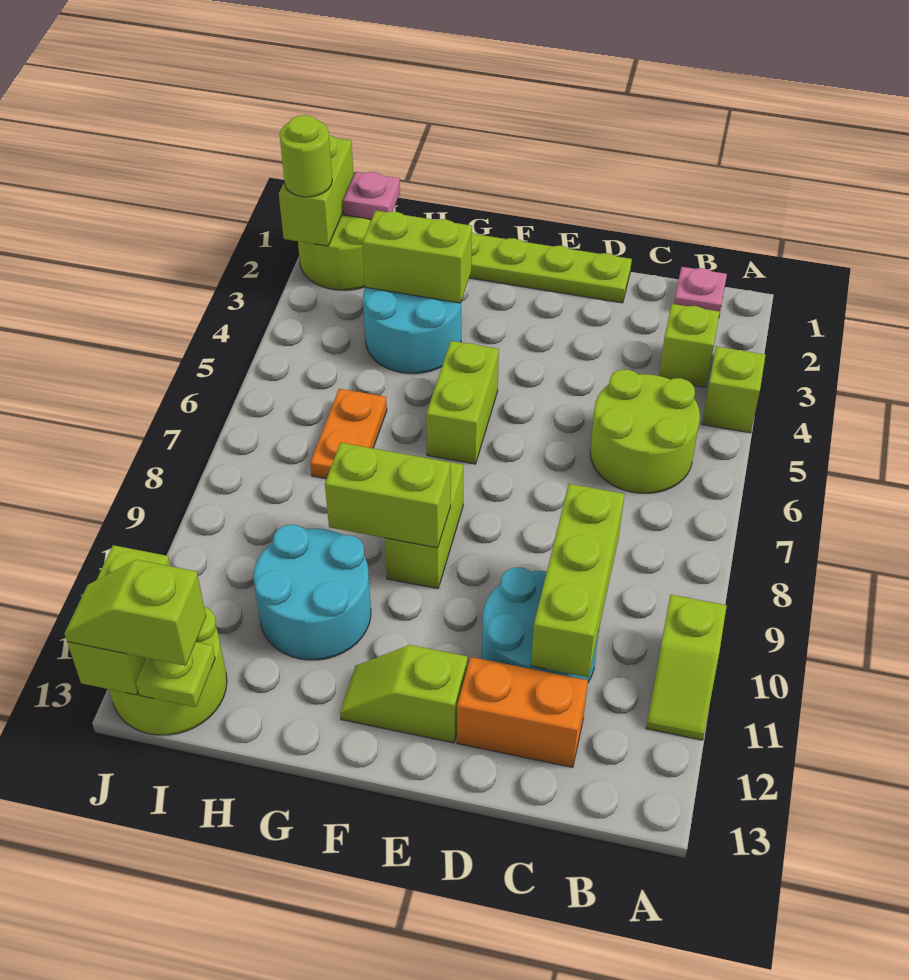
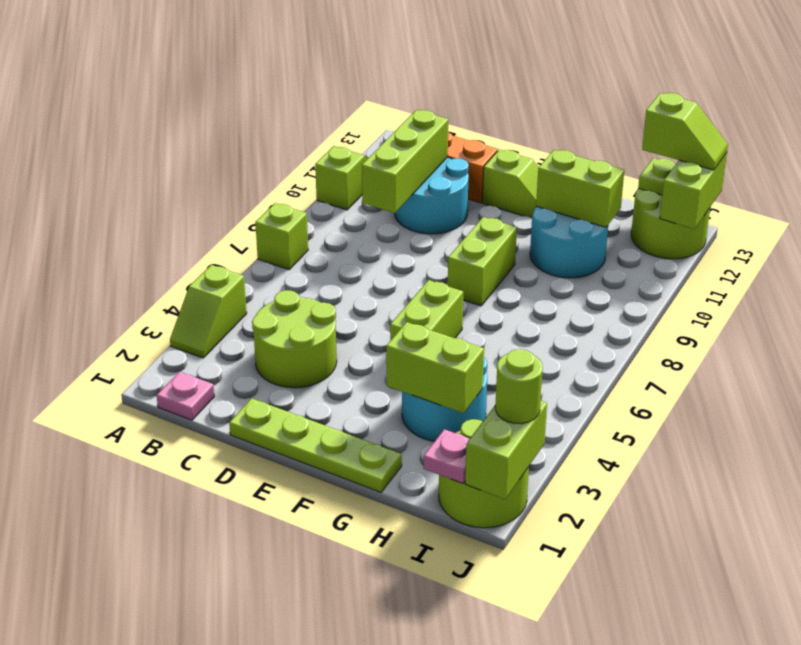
lime brick B3 level 1 -> lime brick A7 level 1
lime round brick B5:C6 level 1 -> lime round brick C3:D4 level 1
lime brick F9:G9 level 2 -> lime brick G11:H11 level 2
orange plate H6:H7 level 1 -> none

